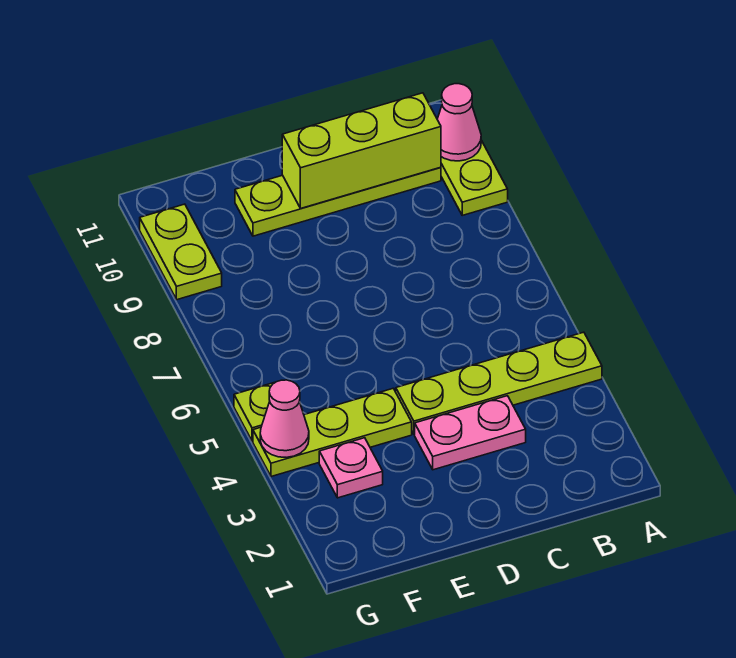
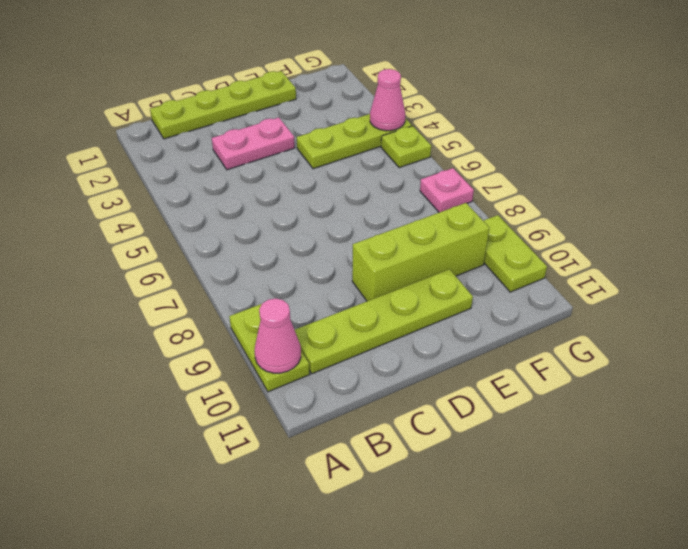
lime plate A4:D4 level 1 -> lime plate B1:E1 level 1
lime brick B10:D10 level 2 -> lime brick D9:F9 level 1
pink plate F3 level 1 -> pink plate G7 level 1

